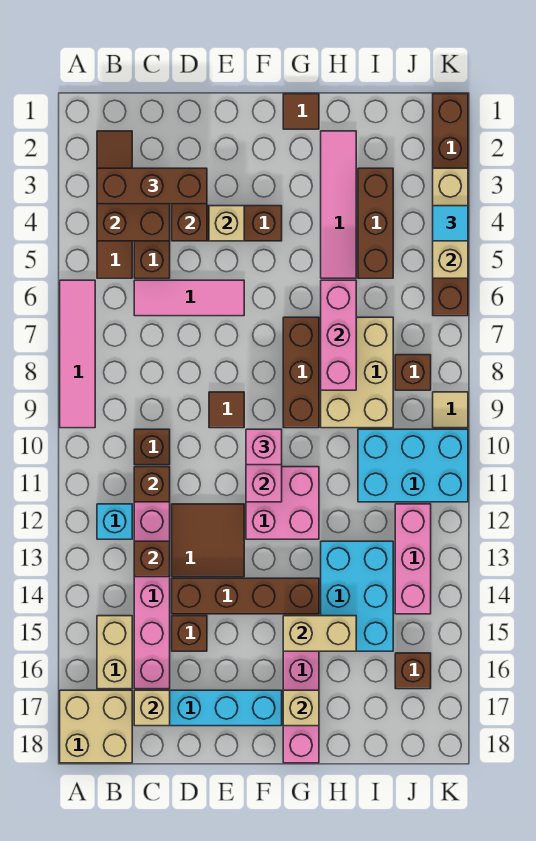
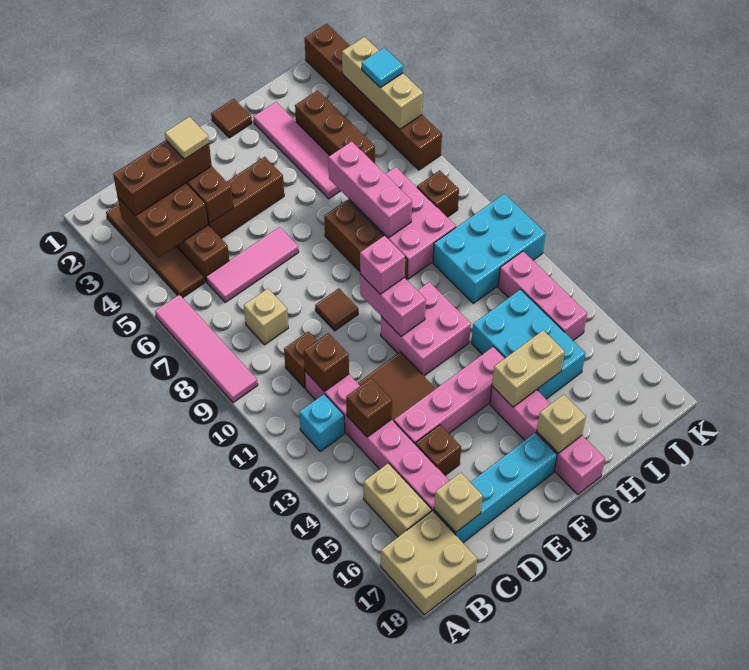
brown brick D14:G14 level 1 -> pink brick D14:G14 level 1
tan brick E4 level 2 -> tan brick C8 level 1
tan brick H7:I9 level 1 -> pink brick H7:I9 level 1
brown brick J16 level 1 -> none
tan tile K9 level 1 -> tan tile D3 level 4

